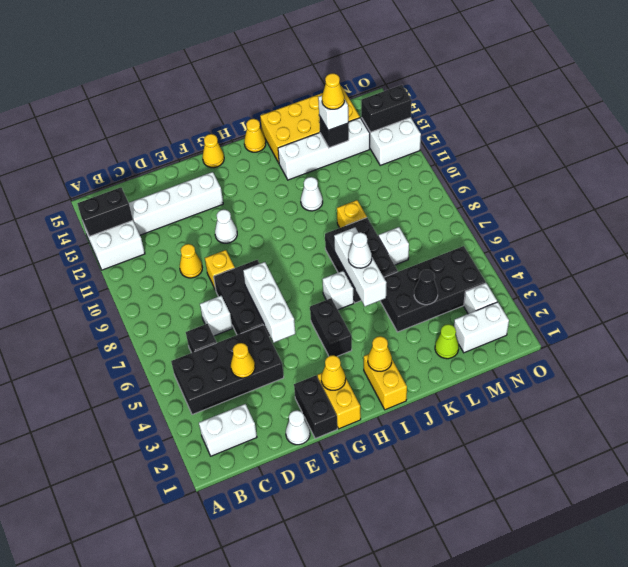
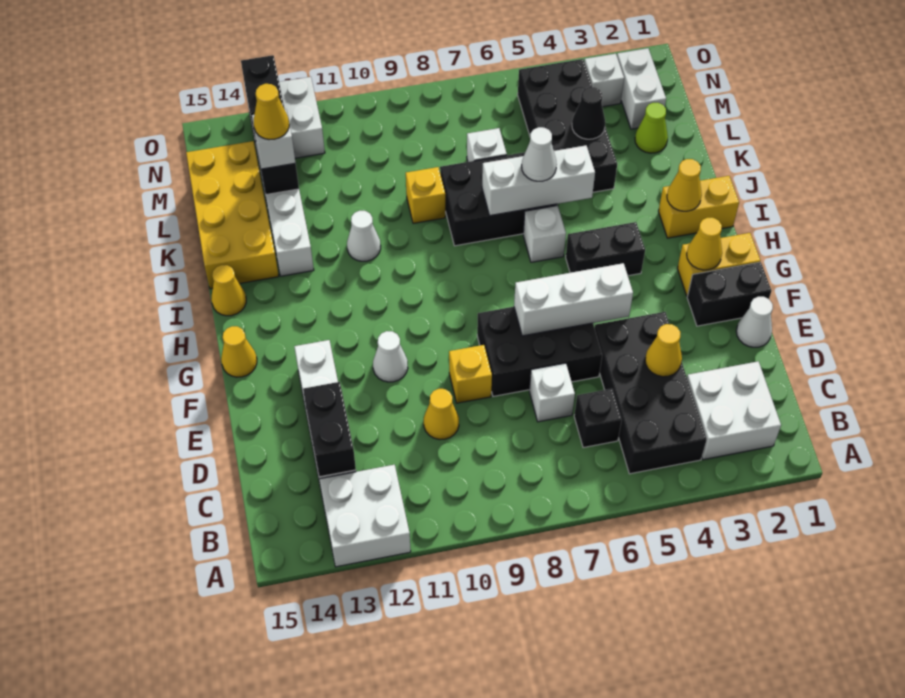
black brick A13:B13 level 2 -> black brick C13:D13 level 2
white brick B2:C2 level 1 -> white brick B2:C3 level 1

